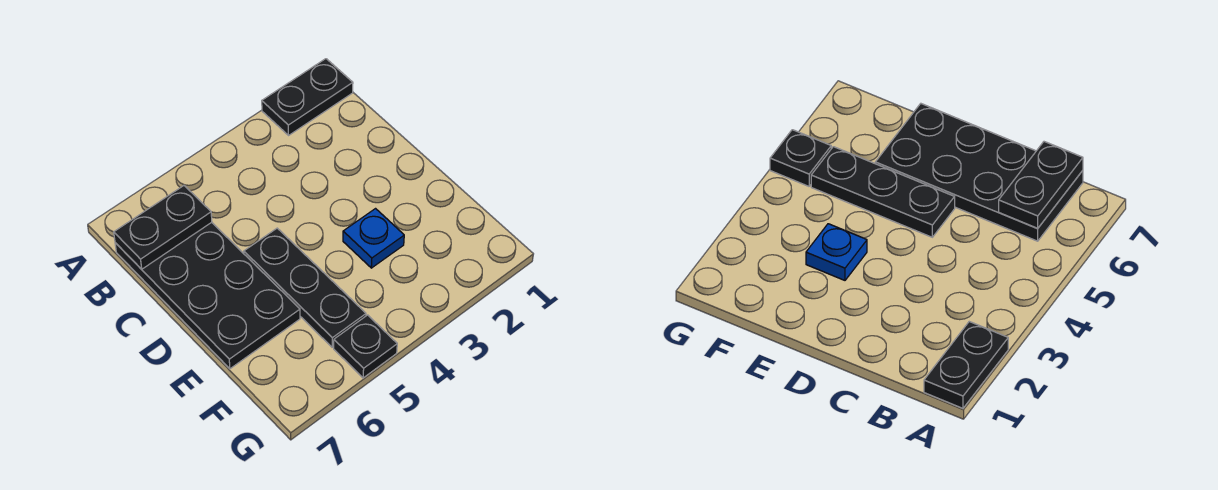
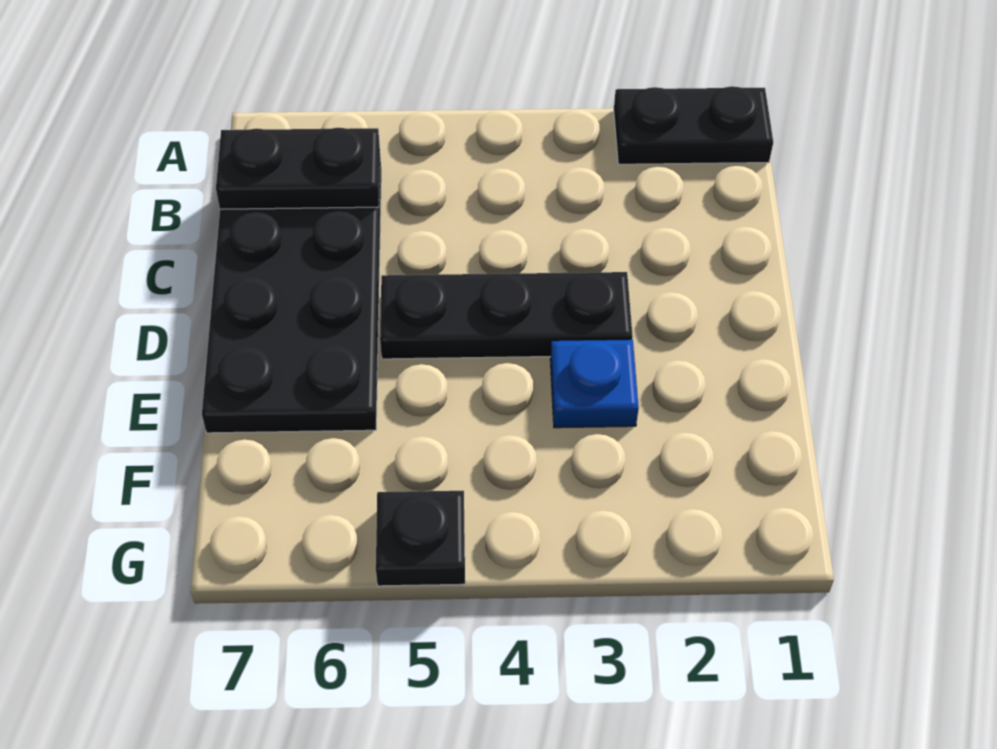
black plate D5:F5 level 1 -> black plate D3:D5 level 1

